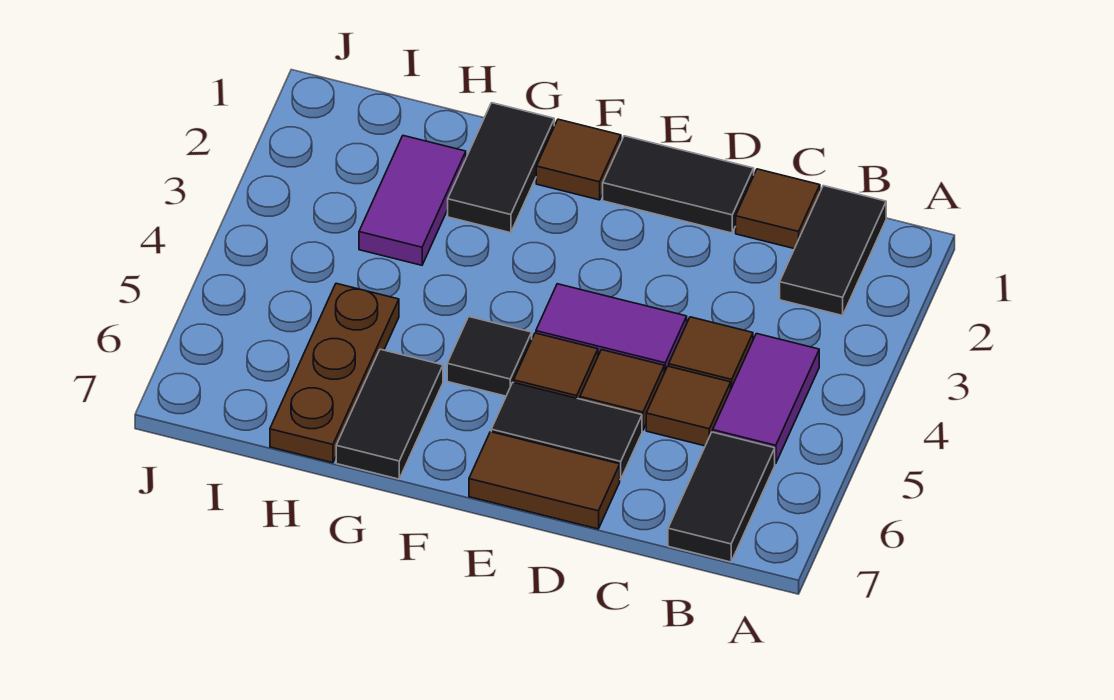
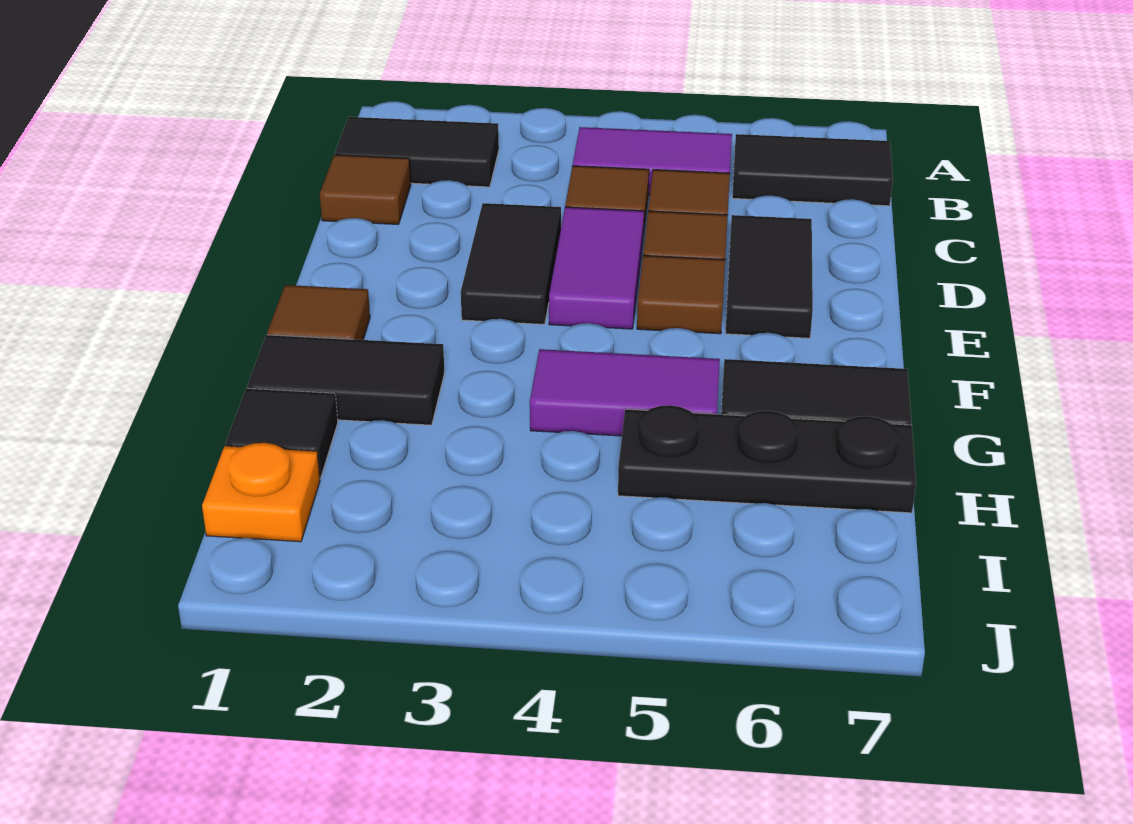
black tile D1:E1 level 1 -> black tile D3:E3 level 1
brown tile D7:E7 level 1 -> none
black tile F5 level 1 -> black tile H1 level 1
purple tile H2:H3 level 1 -> purple tile G4:G5 level 1
brown plate H5:H7 level 1 -> black plate H5:H7 level 1
none -> orange plate I1 level 1

